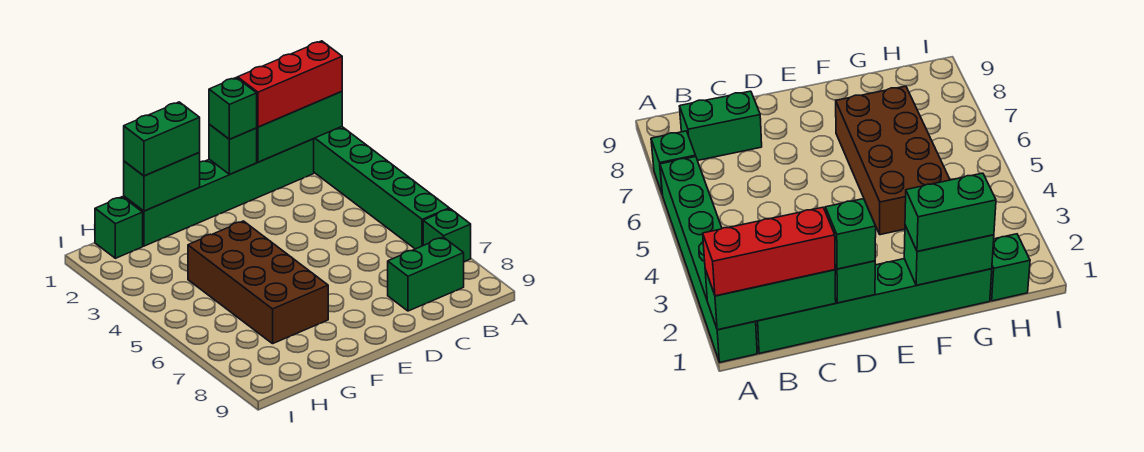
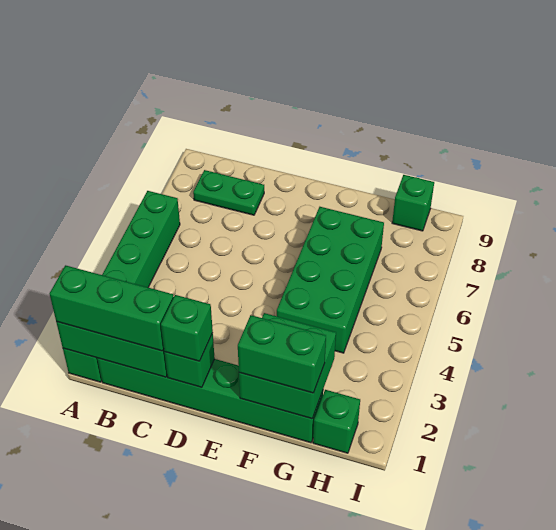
red brick A1:C1 level 3 -> green brick A1:C1 level 3
green brick A7 level 1 -> green brick H9 level 1
green brick B8:C8 level 1 -> green plate B8:C8 level 1
green brick F1:G1 level 2 -> green brick F1:G2 level 2
brown brick F4:G7 level 1 -> green brick F4:G7 level 1

